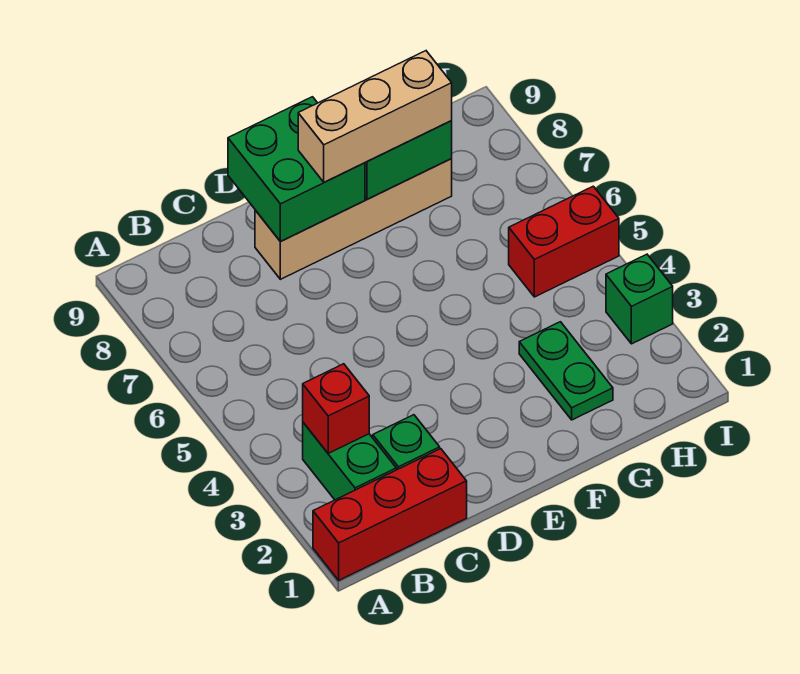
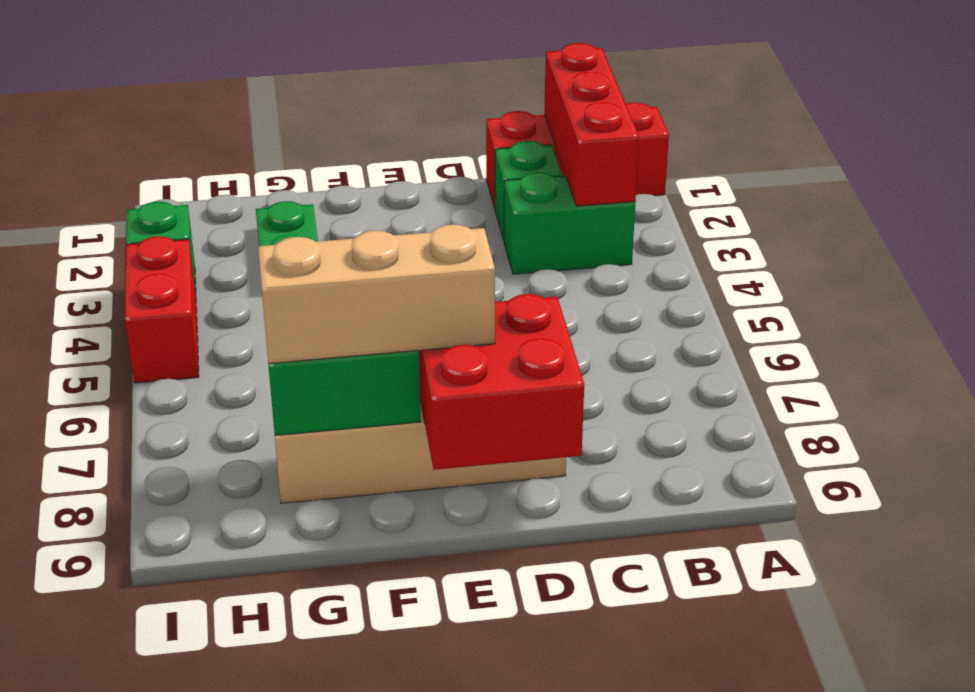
green brick B2:B3 level 1 -> green brick B3:C3 level 1
red brick B3 level 2 -> red brick B1:B3 level 2
green brick D8:E9 level 2 -> red brick D8:E9 level 2
red brick H5:I5 level 1 -> red brick I4:I5 level 1

